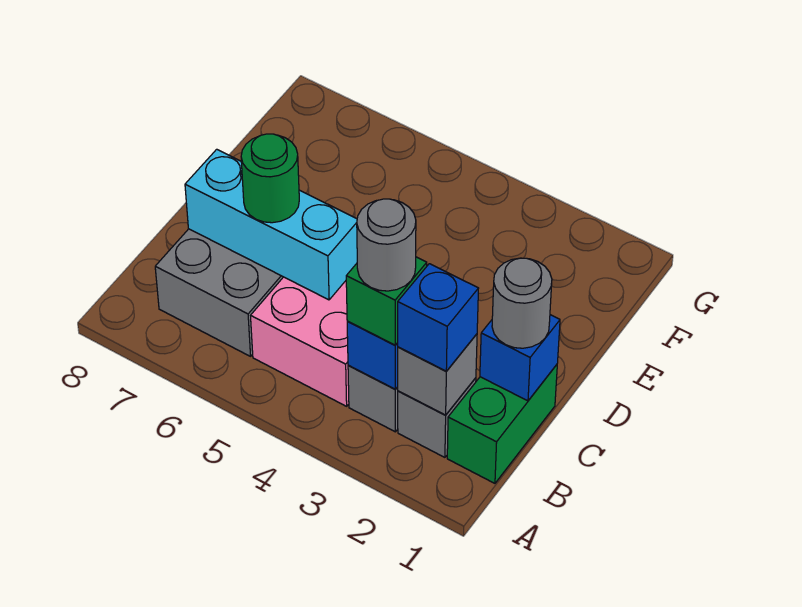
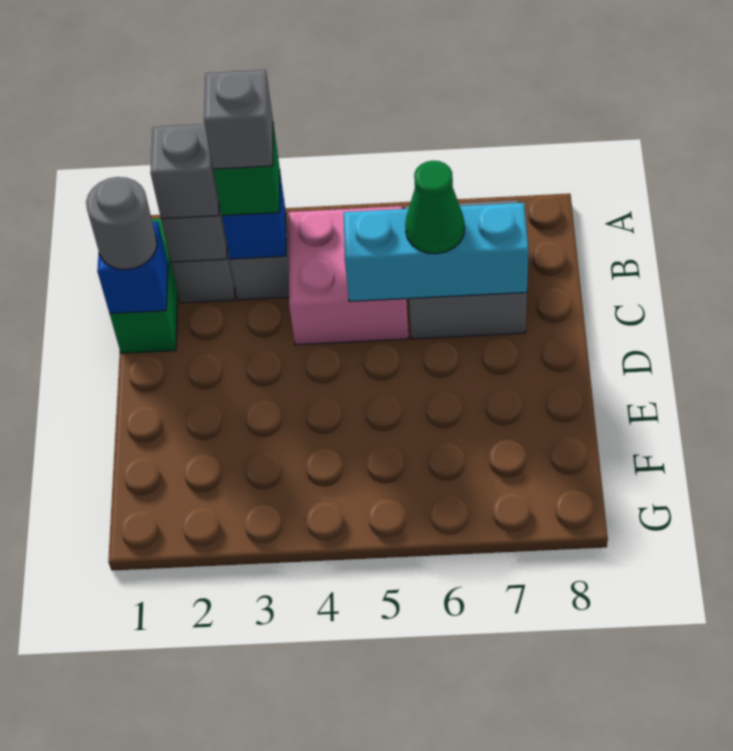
blue brick B2 level 3 -> grey brick B2 level 3
grey round brick B3 level 4 -> grey brick B3 level 4
green round brick C6 level 3 -> green cone C6 level 3

